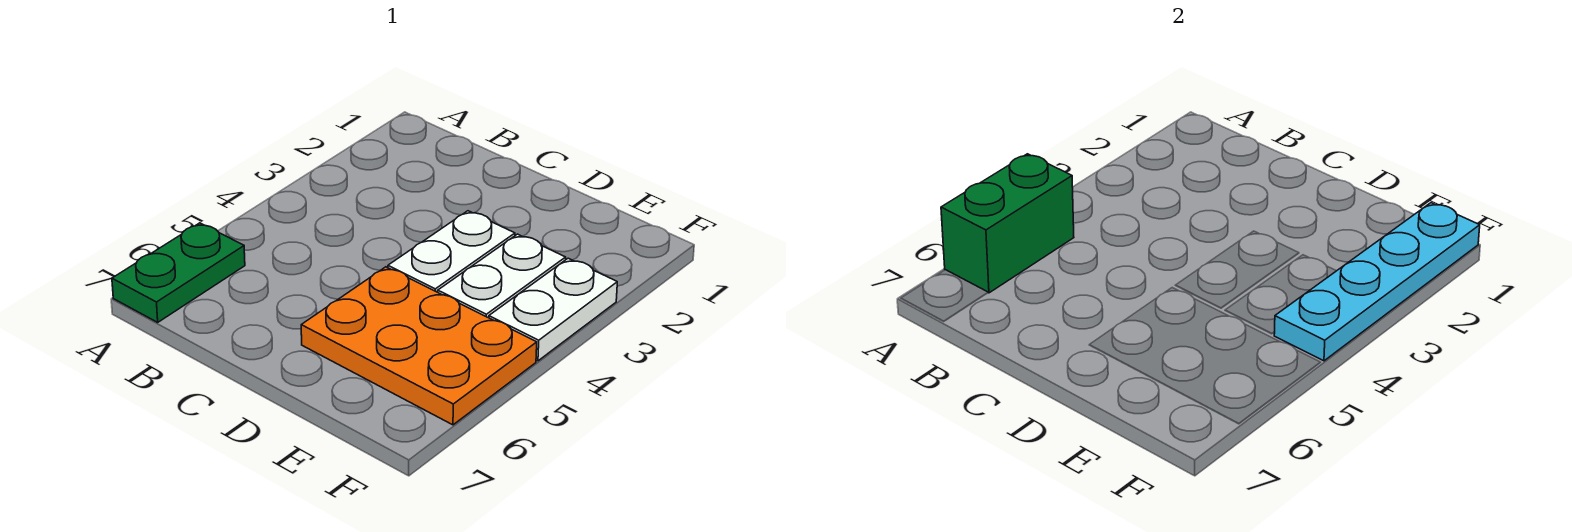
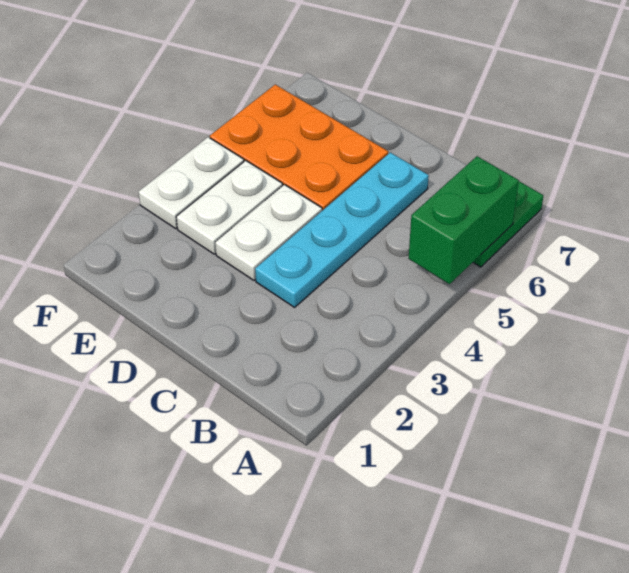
cyan plate F1:F4 level 2 -> cyan plate C3:C6 level 1

